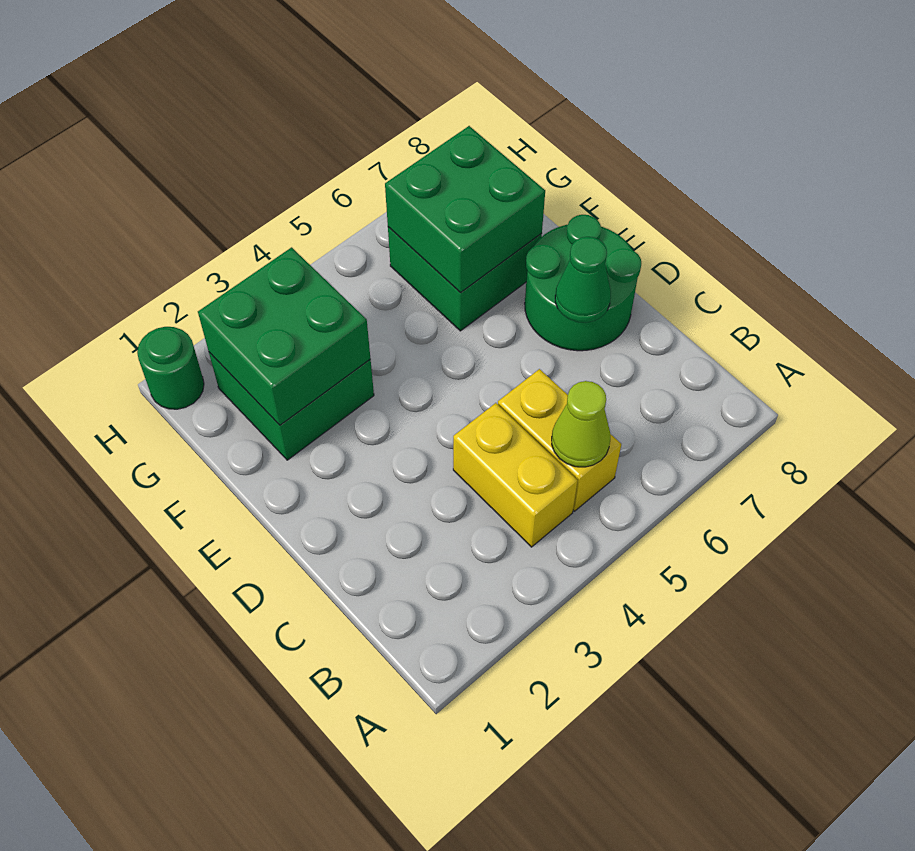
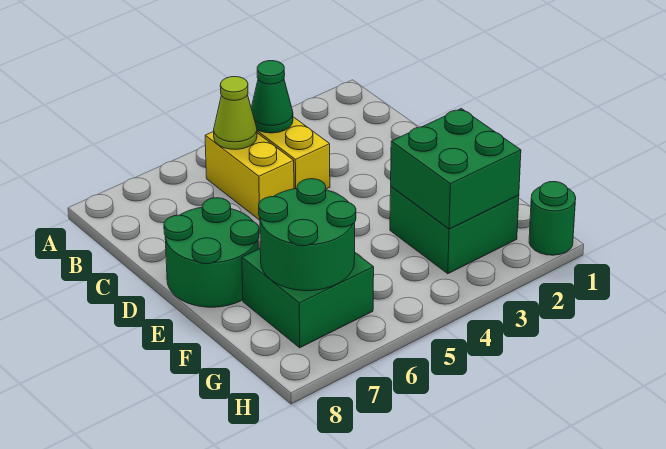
green cone D7 level 2 -> green cone B4 level 2
green brick F6:G7 level 2 -> green round brick F6:G7 level 2

